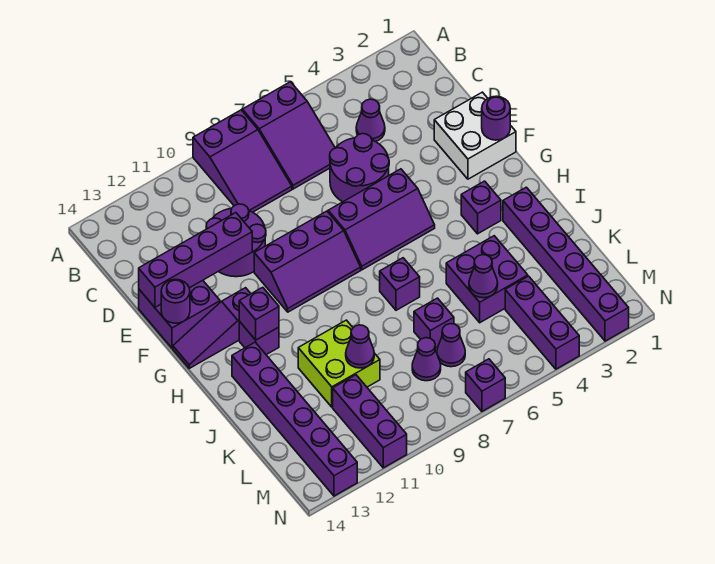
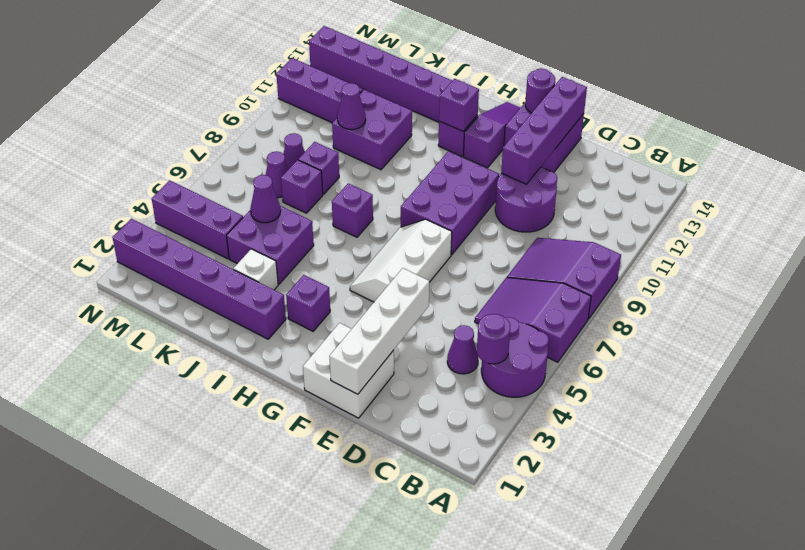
purple round brick D5:E6 level 1 -> purple round brick A4:B5 level 1
none -> white brick E1:E4 level 2
purple round brick F1 level 2 -> purple round brick B4 level 2
purple slope F5:G7 level 1 top F -> white slope F5:G7 level 1 top F
purple slope F8:G10 level 1 top F -> purple brick F8:G10 level 1
none -> white brick J3 level 1
lime brick J10:K11 level 1 -> purple brick J10:K11 level 1
purple brick N7 level 1 -> purple brick K8 level 1

